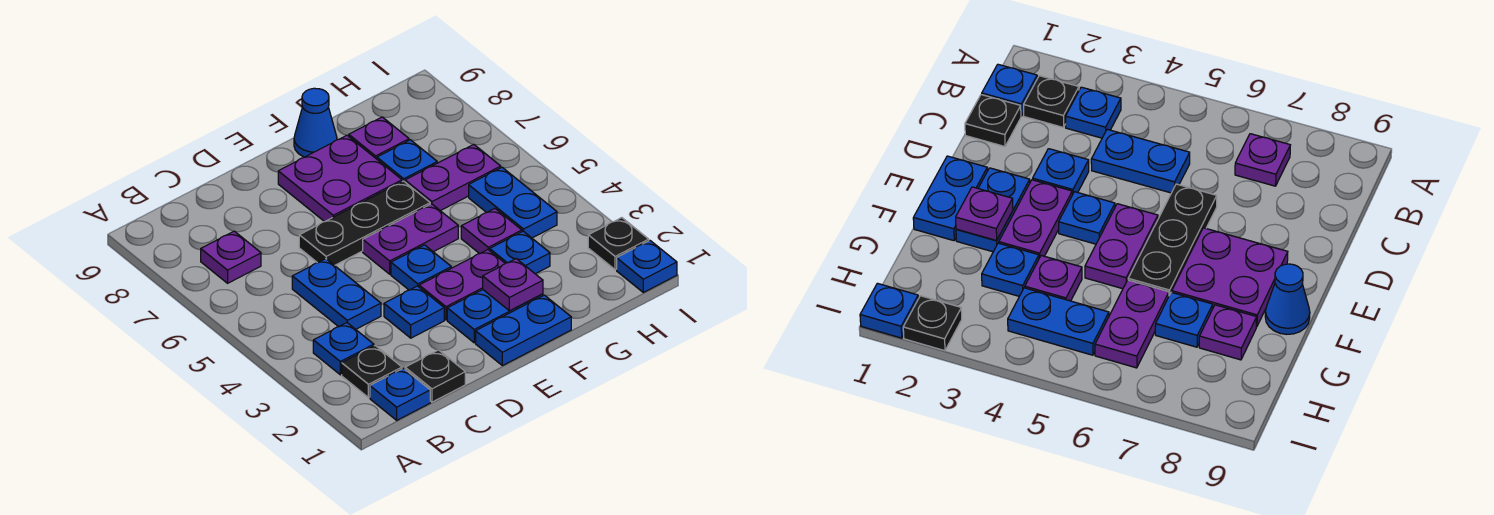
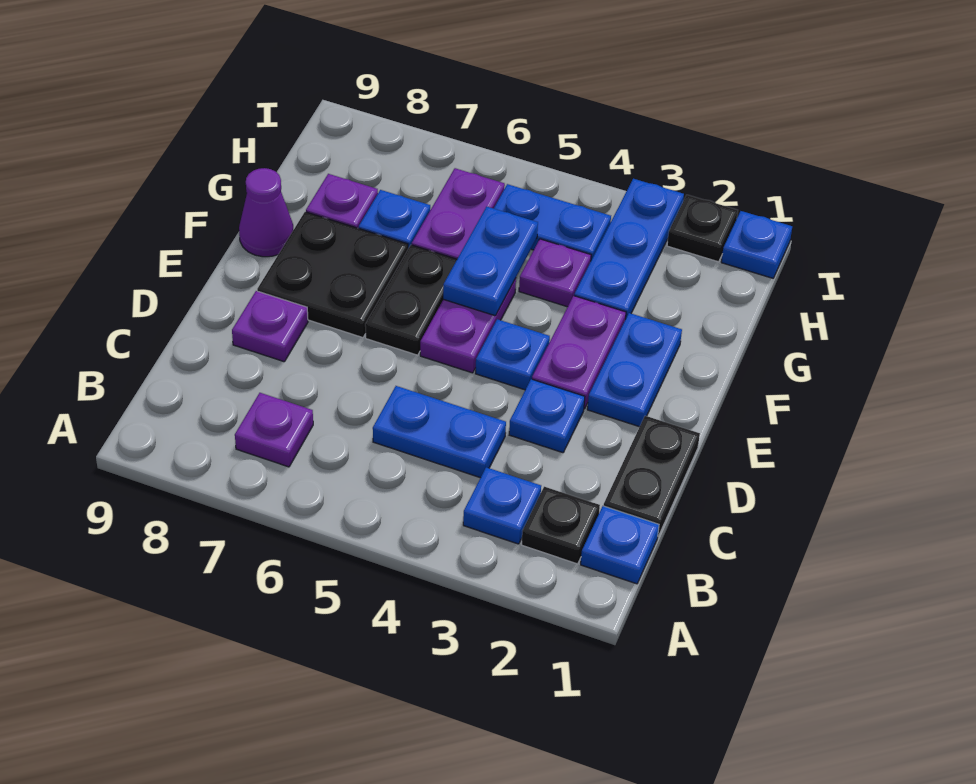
black plate C1 level 1 -> black plate C1:D1 level 1
black plate D6:F6 level 1 -> black plate E6:F6 level 1
blue plate E1:F1 level 1 -> blue plate F5:G5 level 2
purple plate E7:F8 level 1 -> black plate E7:F8 level 1
purple plate F2 level 2 -> purple plate D8 level 1
blue cone F9 level 1 -> purple cone F9 level 1
blue plate G3 level 1 -> blue plate G3:I3 level 1

